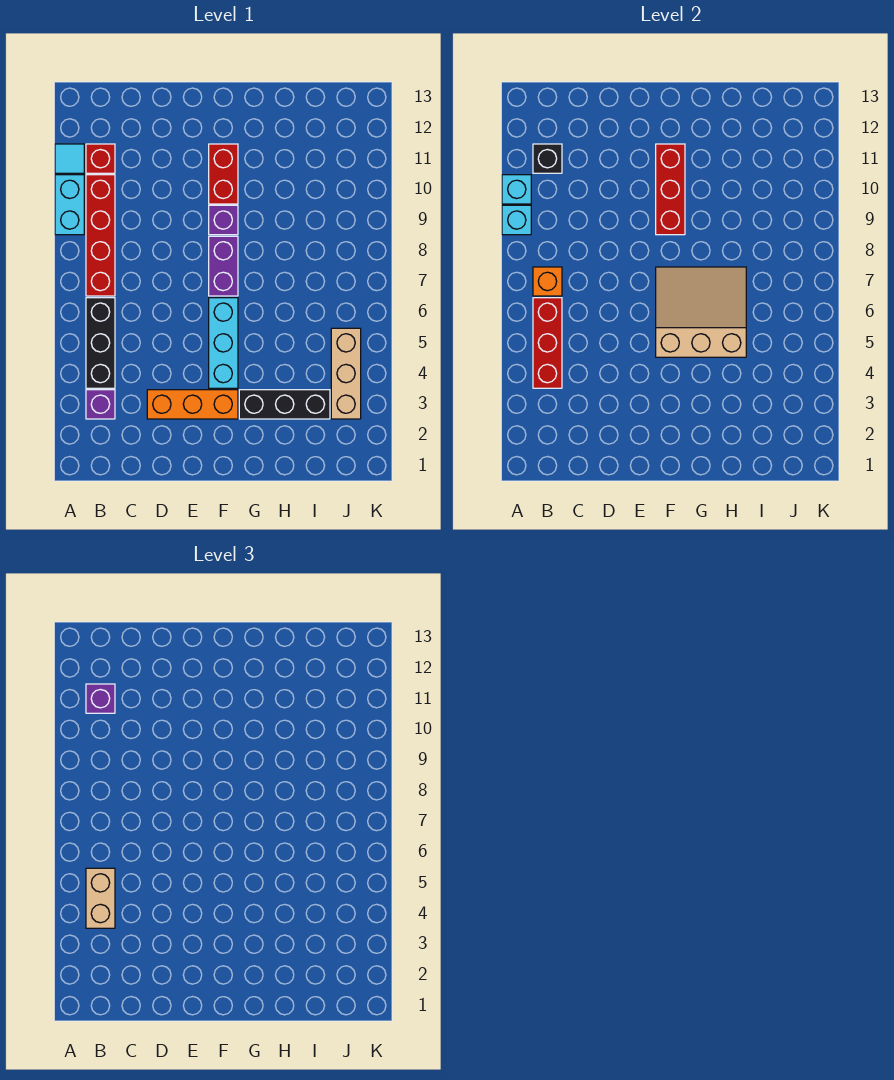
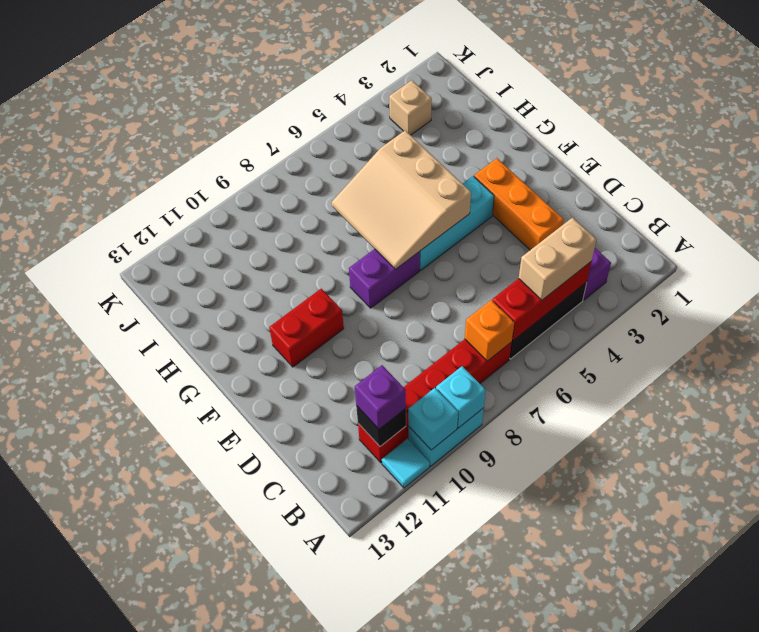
purple brick F9 level 1 -> none
red brick F9:F11 level 2 -> none
black brick G3:I3 level 1 -> none
tan brick J3:J5 level 1 -> tan brick J3 level 1

